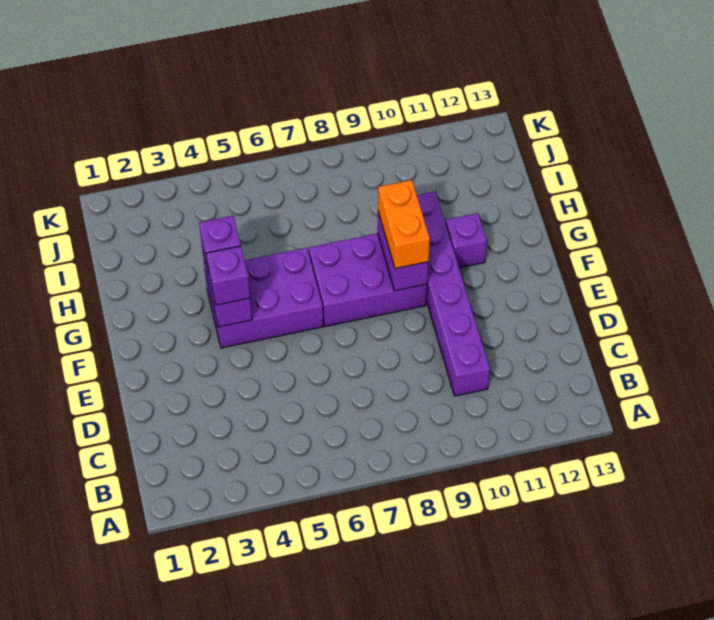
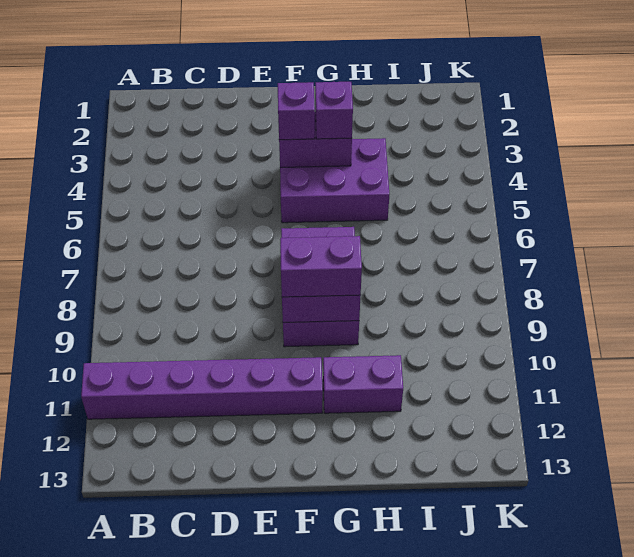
purple brick C10:H10 level 1 -> purple brick A11:F11 level 1
purple brick F4:G6 level 1 -> purple brick F4:H5 level 1
orange brick F9:G9 level 3 -> purple brick F9:G9 level 3
purple brick G11 level 1 -> purple brick G11:H11 level 1

